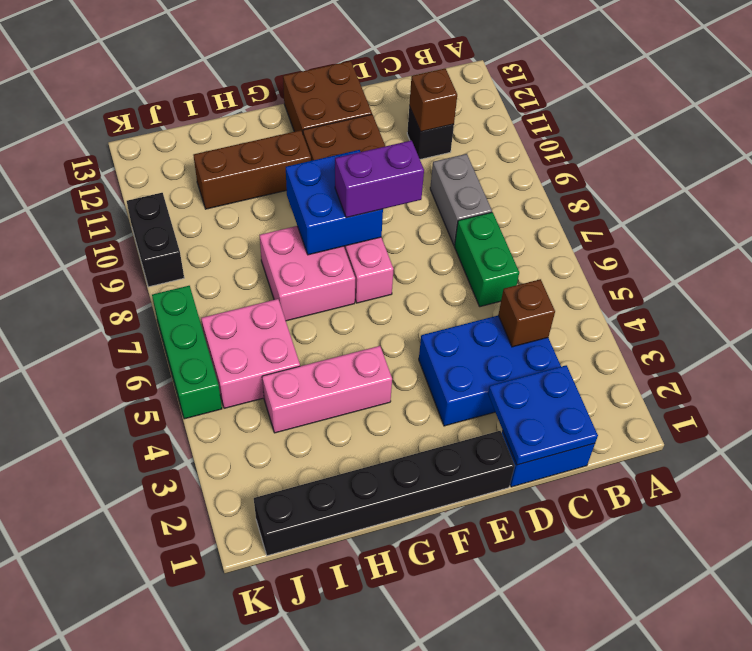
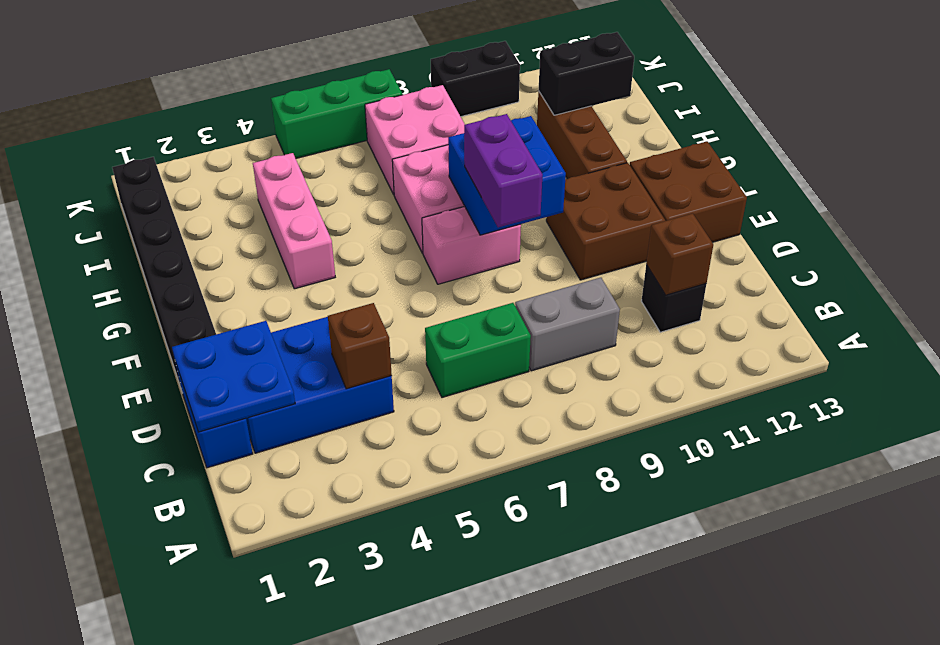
blue brick C3:E4 level 1 -> blue brick C2:D4 level 1
pink brick I5:J6 level 1 -> pink brick I7:J8 level 1
none -> black brick I11:I12 level 2

